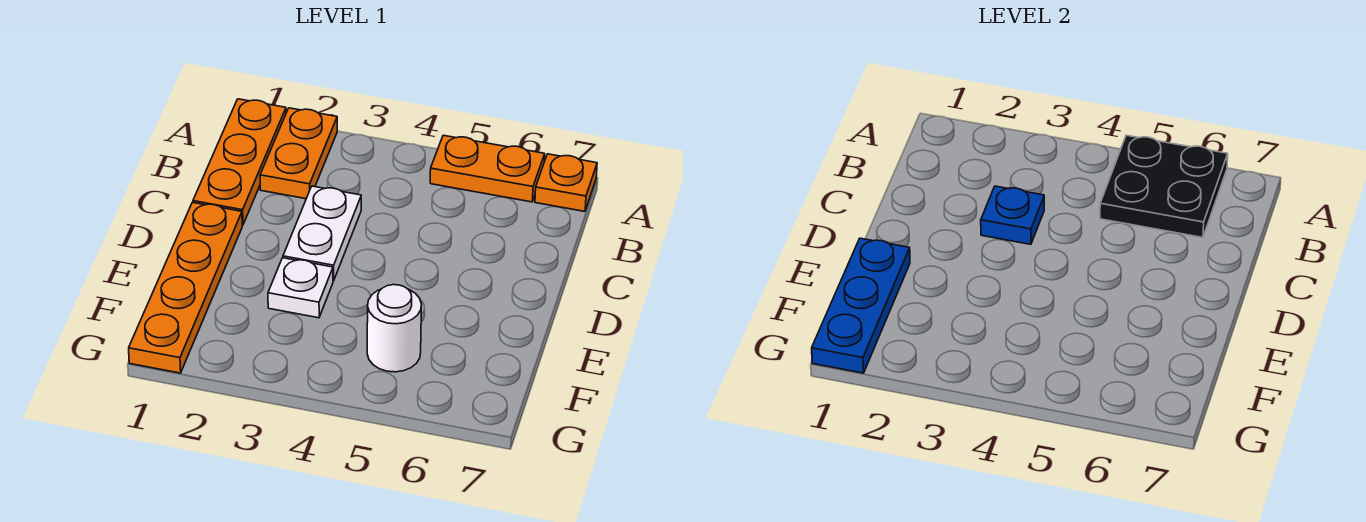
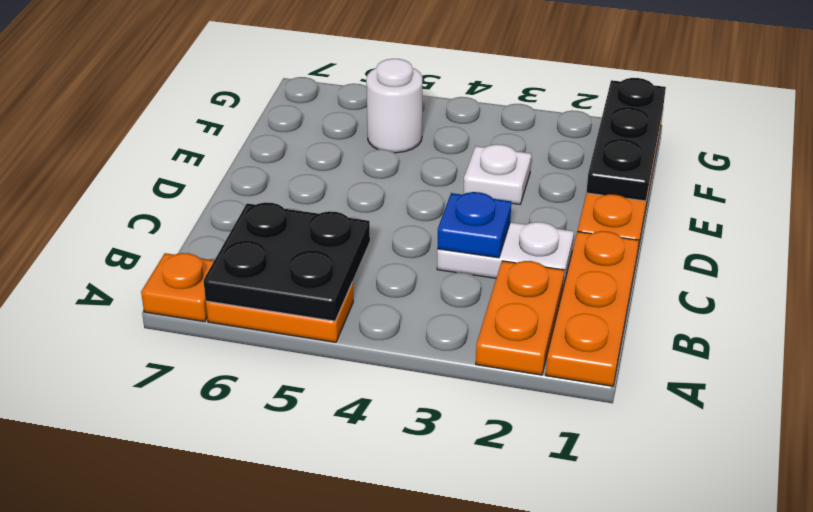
white plate C3:D3 level 1 -> white plate C2:C3 level 1
blue plate E1:G1 level 2 -> black plate E1:G1 level 2

